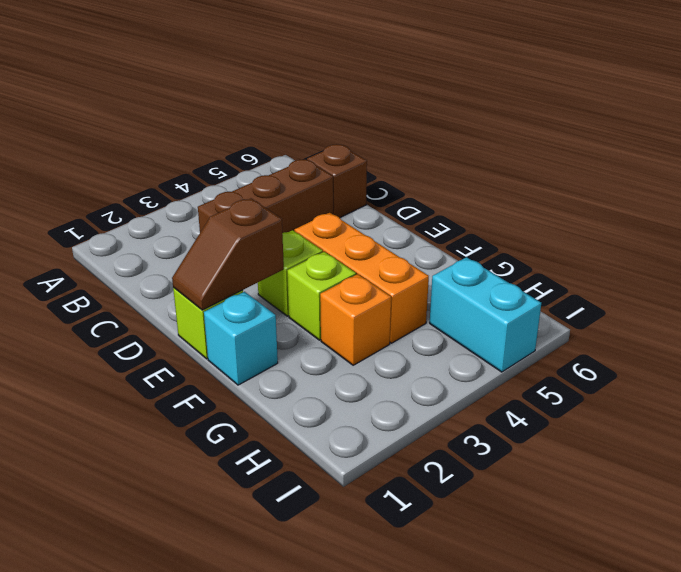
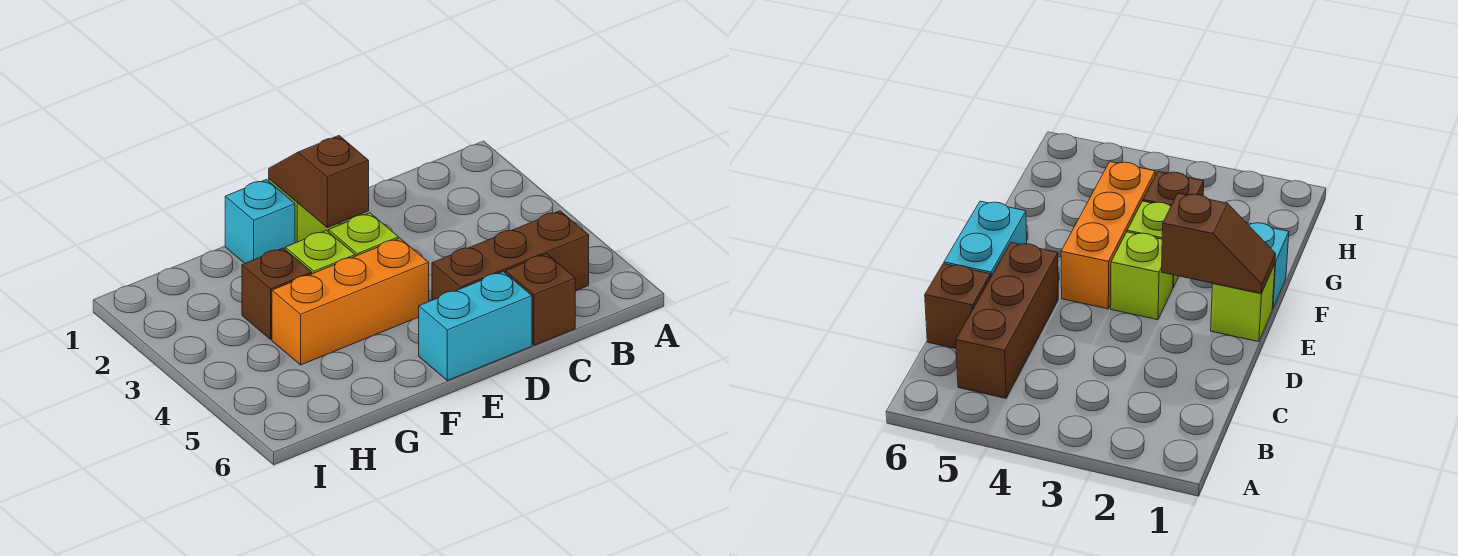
brown brick C3:C5 level 1 -> brown brick B5:D5 level 1
orange brick G3 level 1 -> brown brick G3 level 1
cyan brick H5:I5 level 1 -> cyan brick D6:E6 level 1

